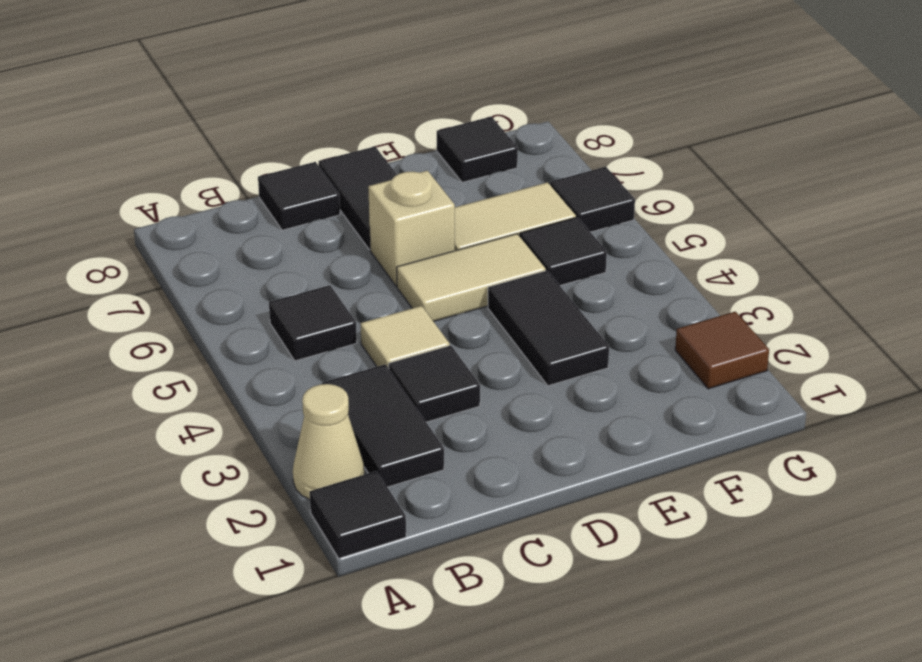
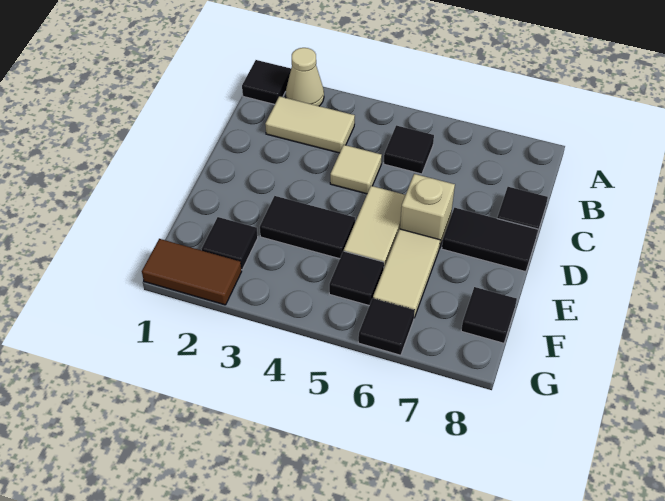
black tile B2:B3 level 1 -> tan tile B2:B3 level 1
black tile C3 level 1 -> black tile F2 level 1
brown tile G2 level 1 -> brown tile G1:G2 level 1

